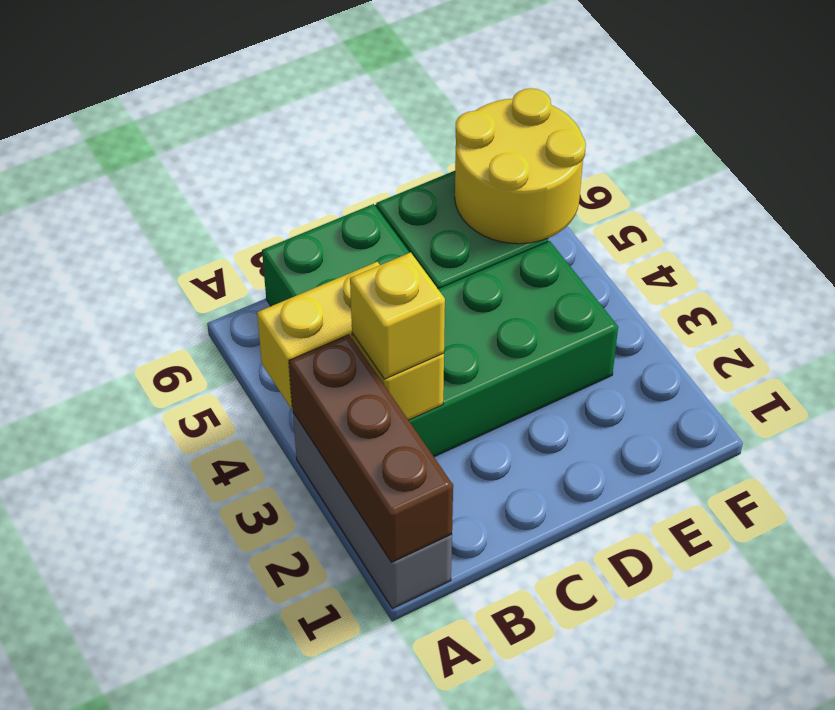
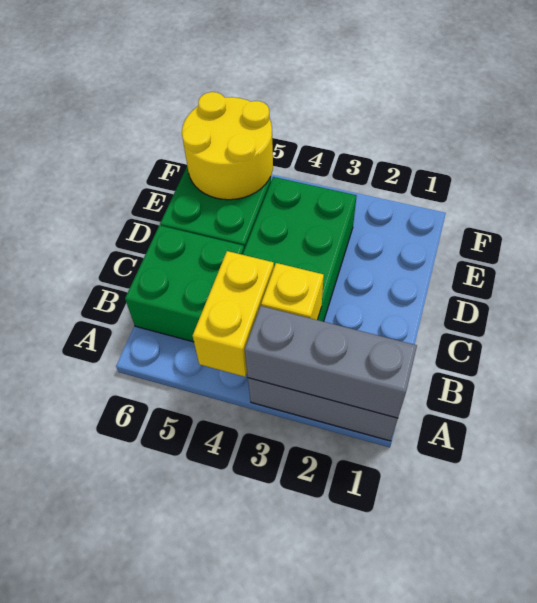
brown brick A1:A3 level 2 -> grey brick A1:A3 level 2
yellow brick B3 level 3 -> none

